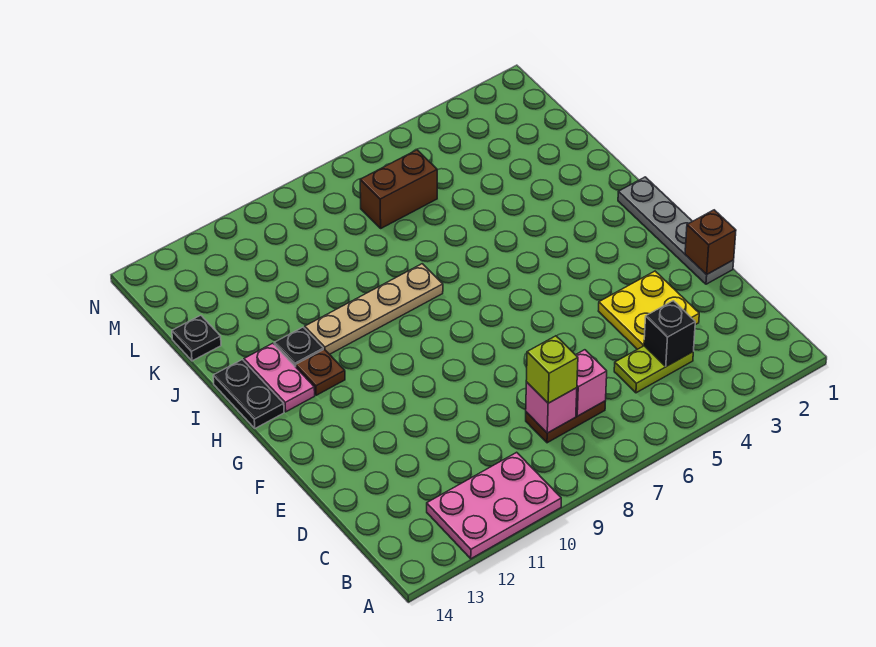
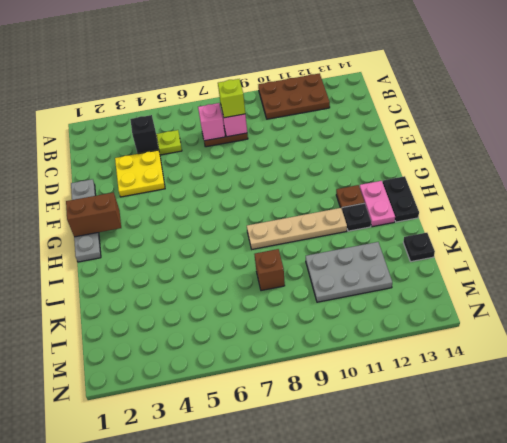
pink plate A10:B12 level 1 -> brown plate A10:B12 level 1
brown brick E1 level 2 -> brown brick K8 level 1
none -> grey plate K10:L12 level 1
brown brick L6:L7 level 1 -> brown brick G1:G2 level 2

